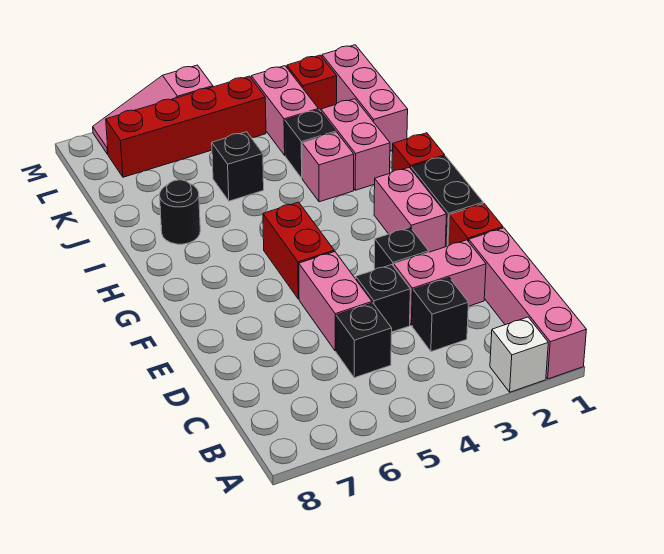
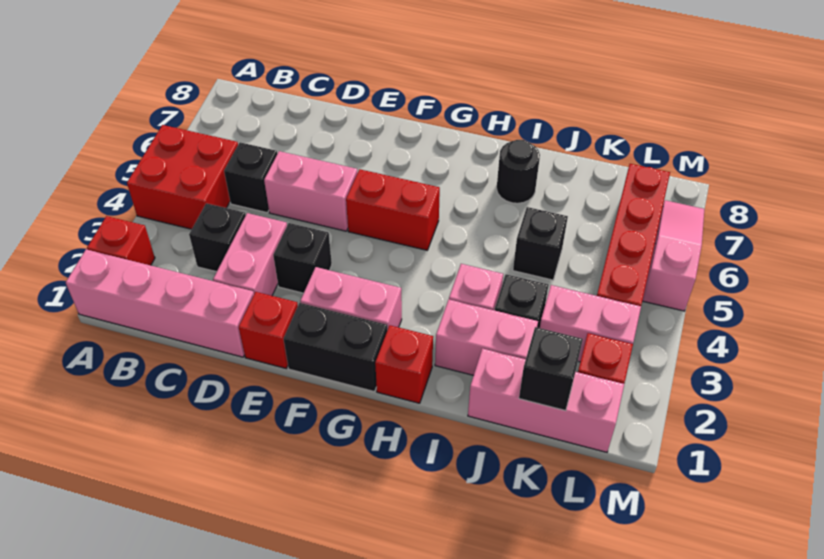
white brick A2 level 1 -> red brick A2 level 1
none -> red brick A4:B5 level 1
black brick D4 level 1 -> black brick K1 level 2

